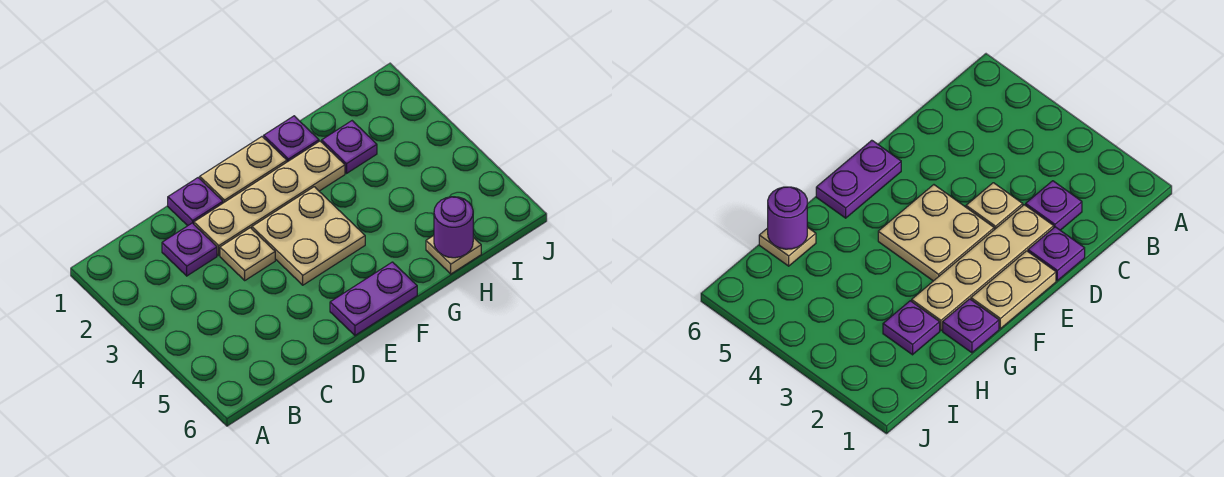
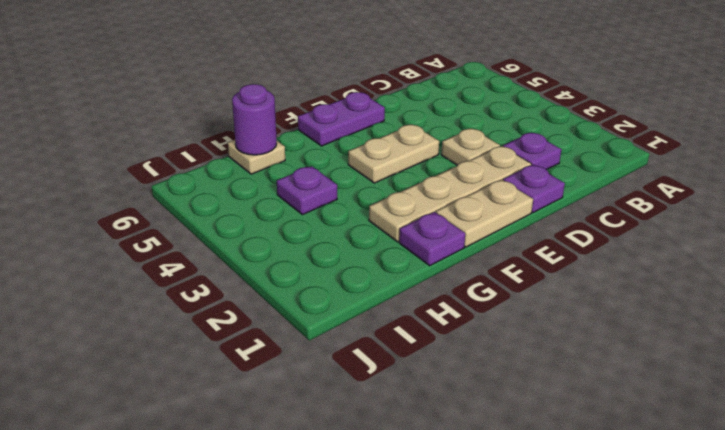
tan plate E3:F4 level 1 -> tan plate E4:F4 level 1
purple plate H2 level 1 -> purple plate H4 level 1

